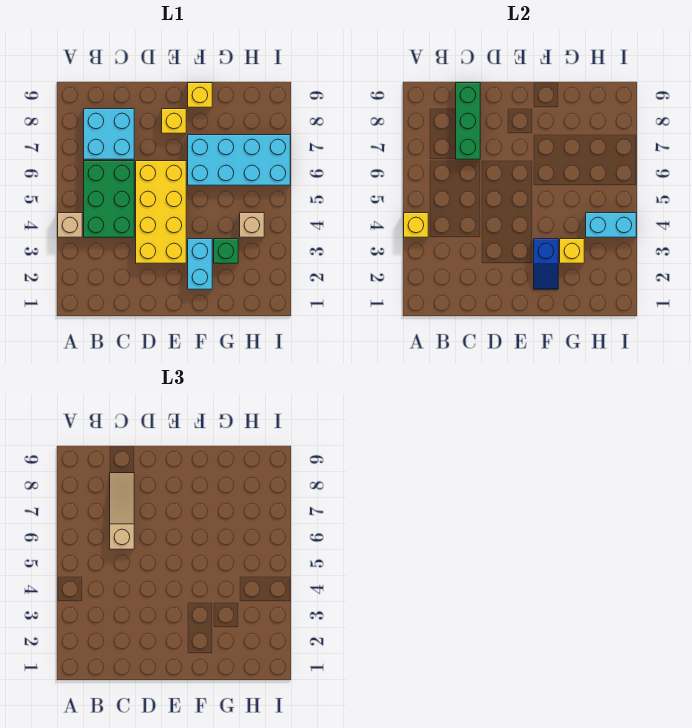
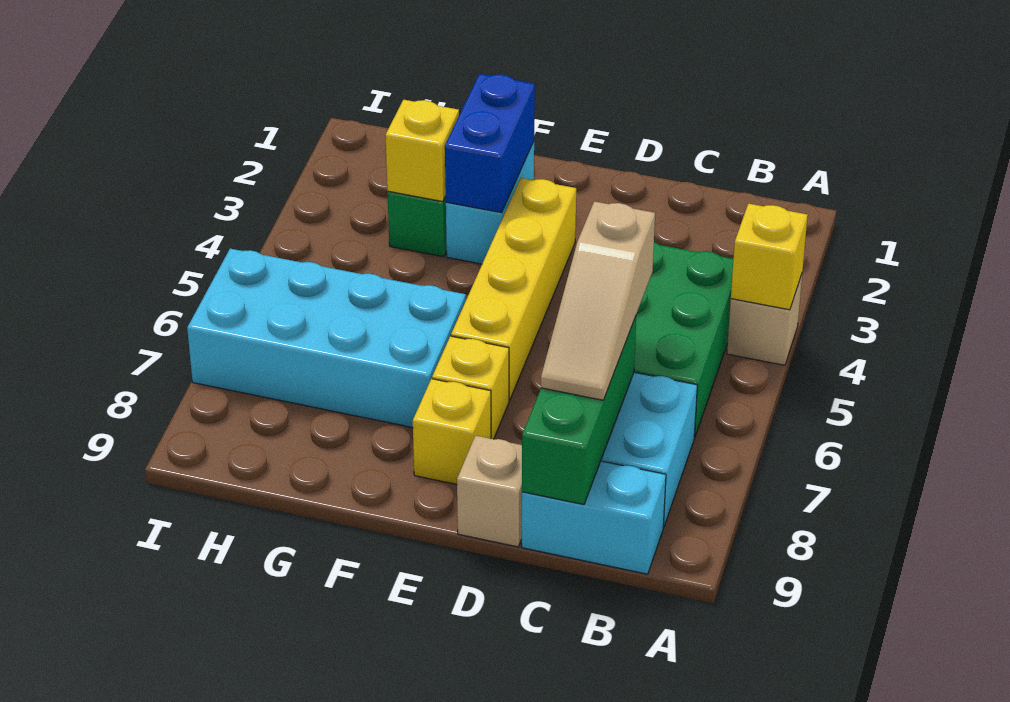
yellow brick D3:E6 level 1 -> yellow brick E3:E6 level 1
blue slope F2:F3 level 2 top 3 -> blue brick F2:F3 level 2
yellow brick F9 level 1 -> yellow brick E7 level 1
tan brick H4 level 1 -> tan brick D9 level 1
cyan brick H4:I4 level 2 -> cyan brick B9:C9 level 1

